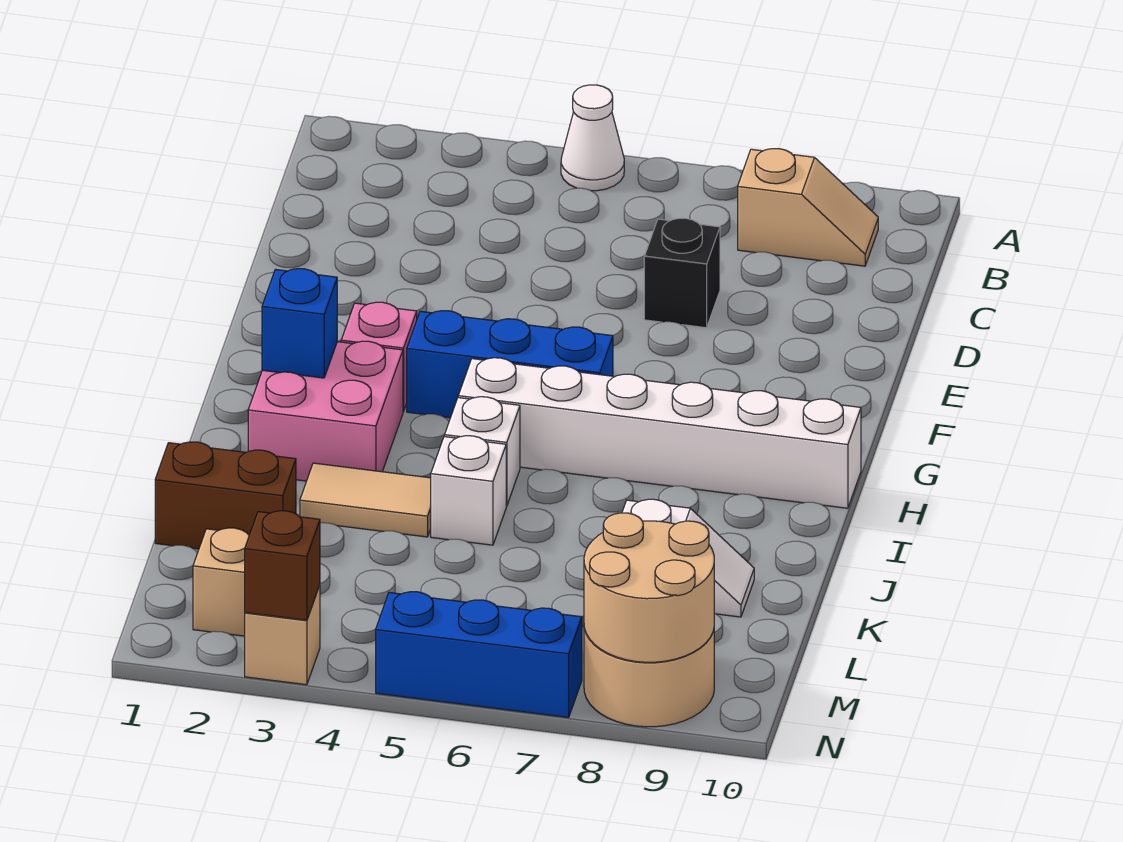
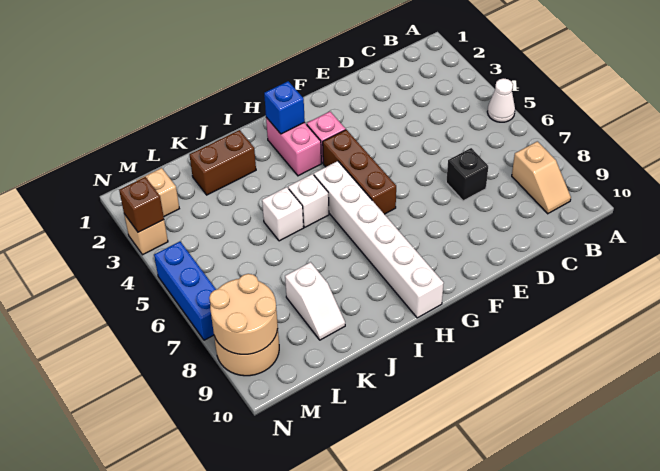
blue brick G4:G6 level 1 -> brown brick G4:G6 level 1
pink brick H2:I3 level 1 -> pink brick H2:H3 level 1
tan tile J3:J4 level 1 -> none
brown brick K1:K2 level 1 -> brown brick J2:K2 level 1

